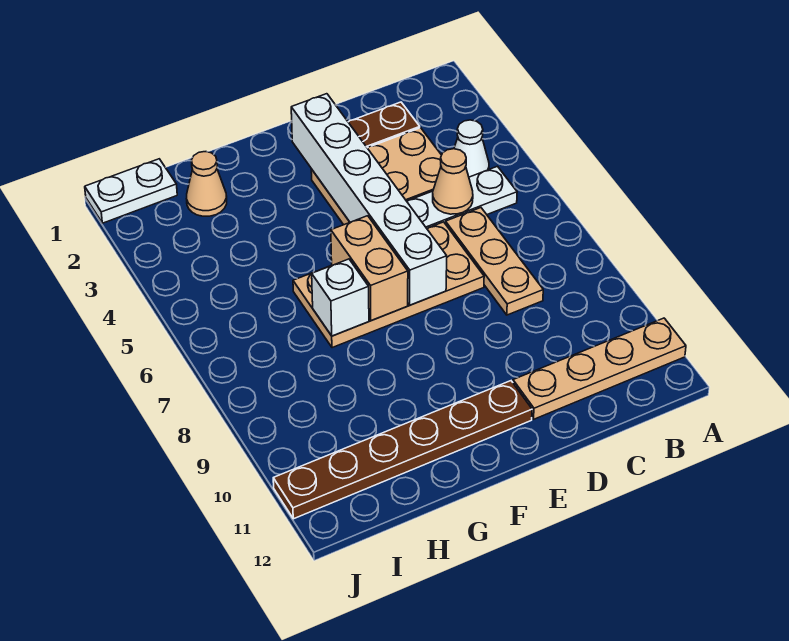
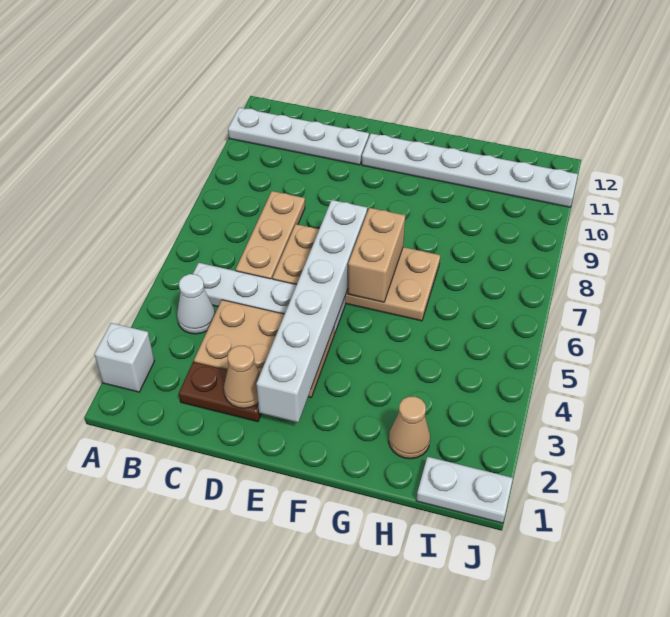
tan plate A11:D11 level 1 -> white plate A11:D11 level 1
tan cone C5 level 2 -> tan cone D2 level 2
brown plate E11:J11 level 1 -> white plate E11:J11 level 1
white brick G7 level 2 -> white brick A2 level 1

